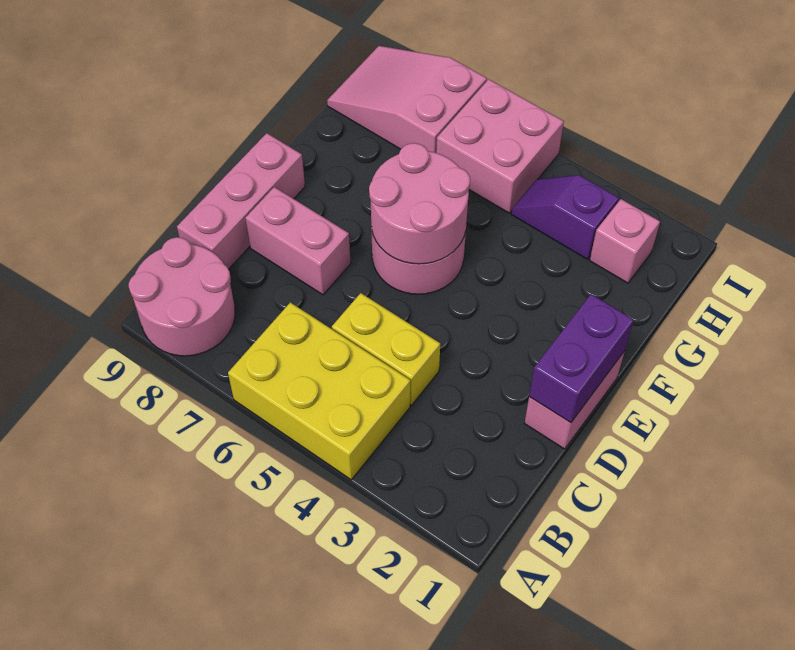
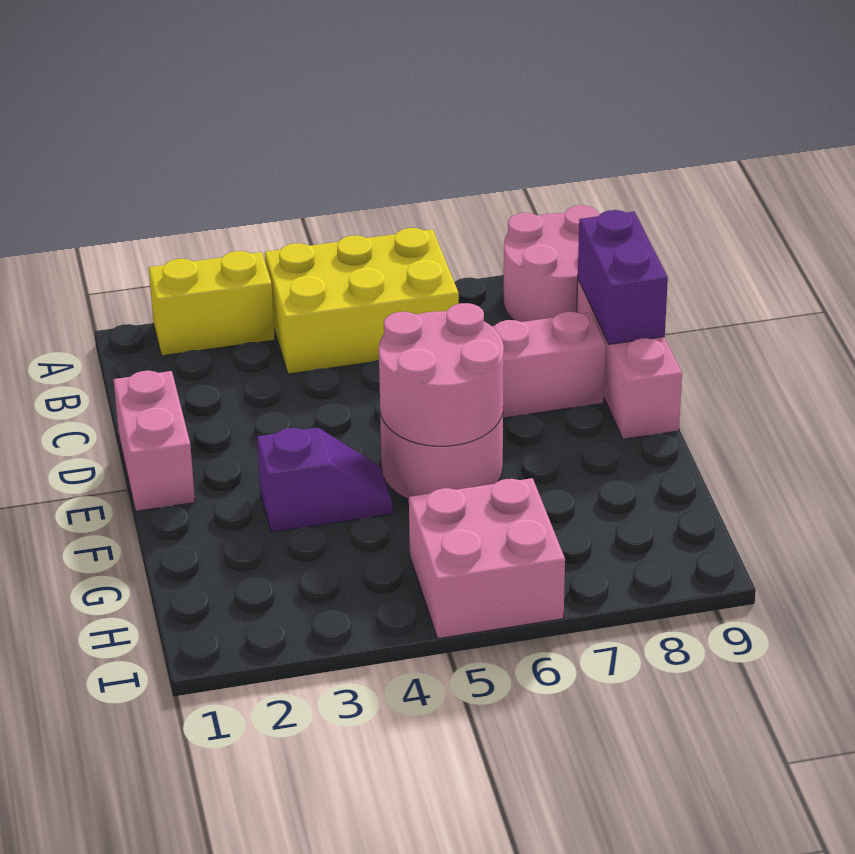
yellow brick C4:C5 level 1 -> yellow brick A2:A3 level 1
purple brick D1:E1 level 2 -> purple brick C9:D9 level 2
pink brick H2 level 1 -> none
purple slope H3:H4 level 1 top 3 -> purple slope F3:F4 level 1 top 3
pink slope H7:I9 level 1 top 7 -> none

